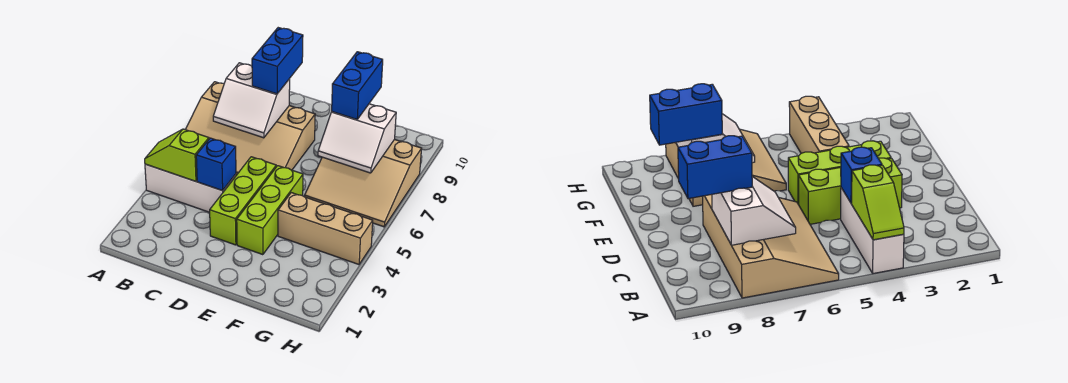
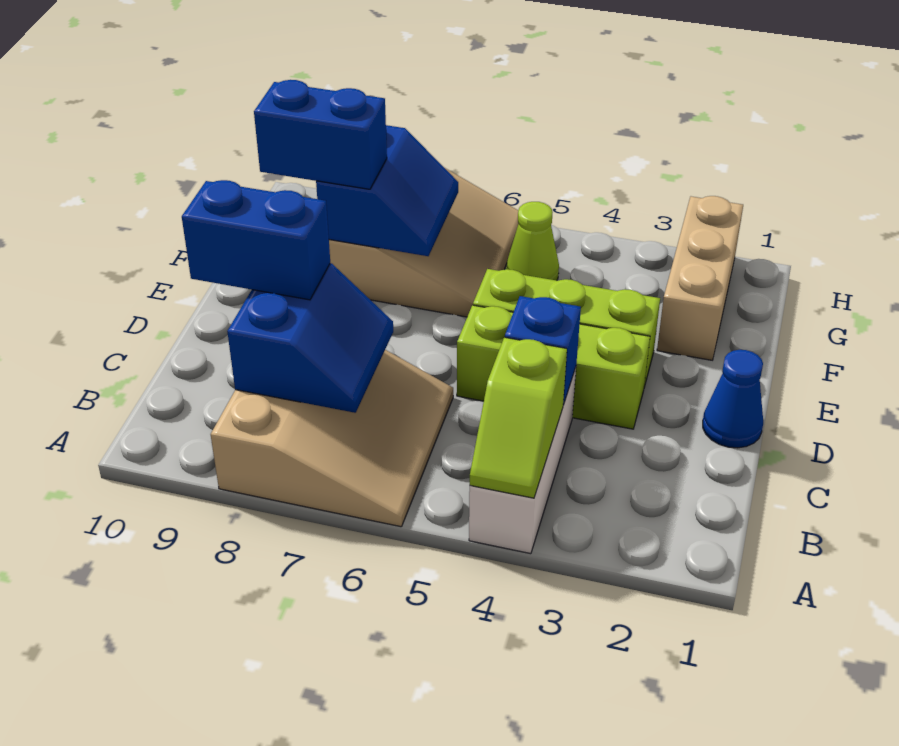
tan slope A6:D8 level 1 top 8 -> tan slope A6:C8 level 1 top 8
white slope B7:C8 level 2 top 8 -> blue slope B7:C8 level 2 top 8
none -> blue cone D1 level 1
tan brick F4:H4 level 1 -> tan brick F2:H2 level 1
white slope F7:G8 level 2 top 8 -> blue slope F7:G8 level 2 top 8
none -> lime cone G5 level 1

